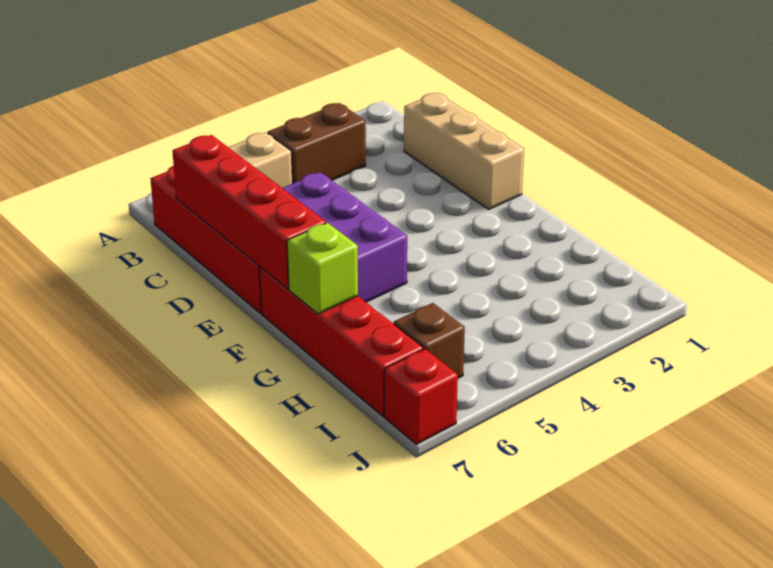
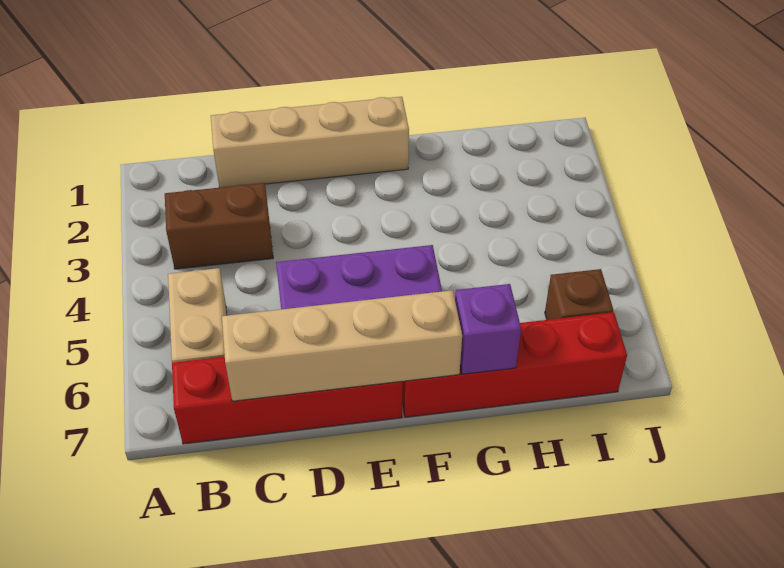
brown brick B3:B4 level 1 -> brown brick B3:C3 level 1
tan brick C1:E1 level 1 -> tan brick C1:F1 level 1
red brick C7:F7 level 2 -> tan brick C7:F7 level 2
lime brick G7 level 2 -> purple brick G7 level 2
red brick J7 level 1 -> none

